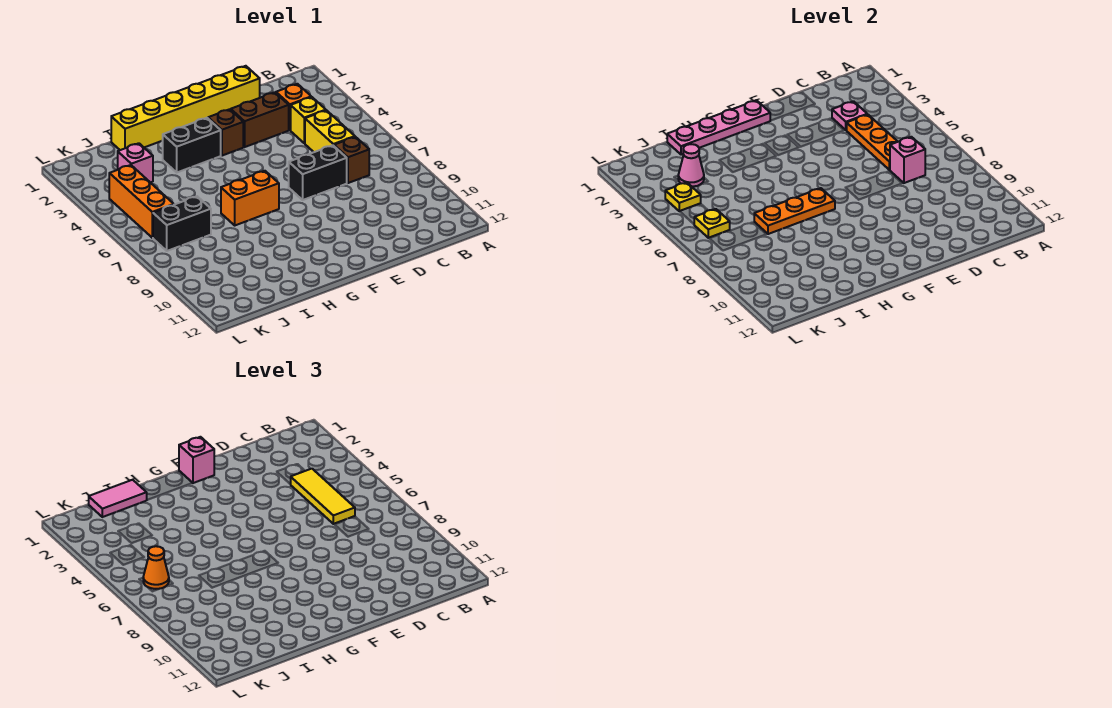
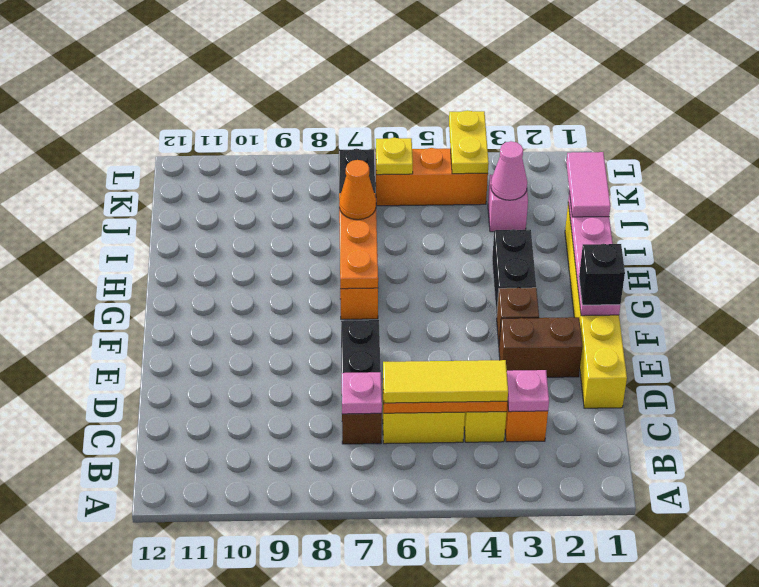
pink brick C7 level 2 -> pink plate C7 level 2
brown brick D3:E3 level 1 -> brown brick E2:E3 level 1
pink brick F1 level 3 -> black brick F1 level 3
yellow plate K4 level 2 -> yellow plate K4:L4 level 2
orange cone K6 level 3 -> orange cone I7 level 3

